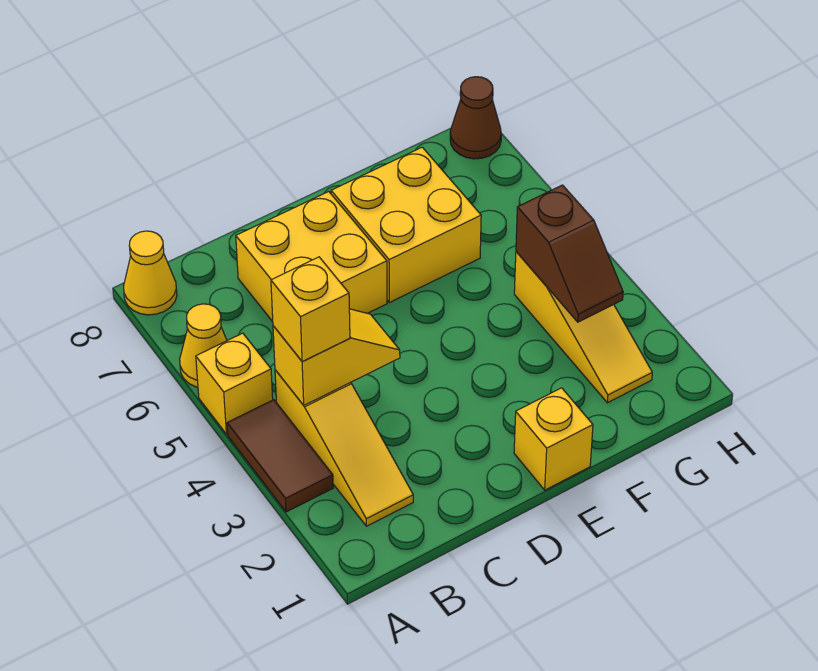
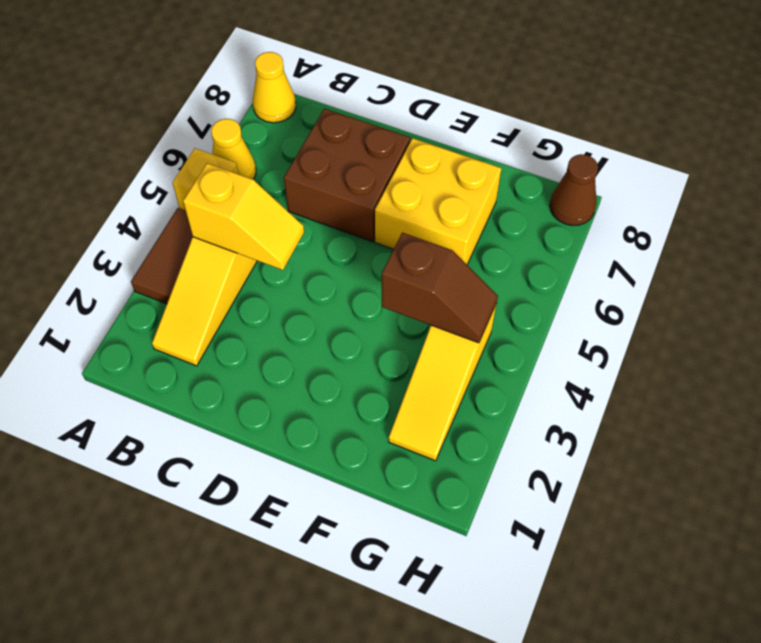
yellow brick B4 level 3 -> none
yellow brick C6:D7 level 1 -> brown brick C6:D7 level 1
yellow brick E1 level 1 -> none
brown slope G3:G4 level 2 top 4 -> brown slope F4:G4 level 2 top F

